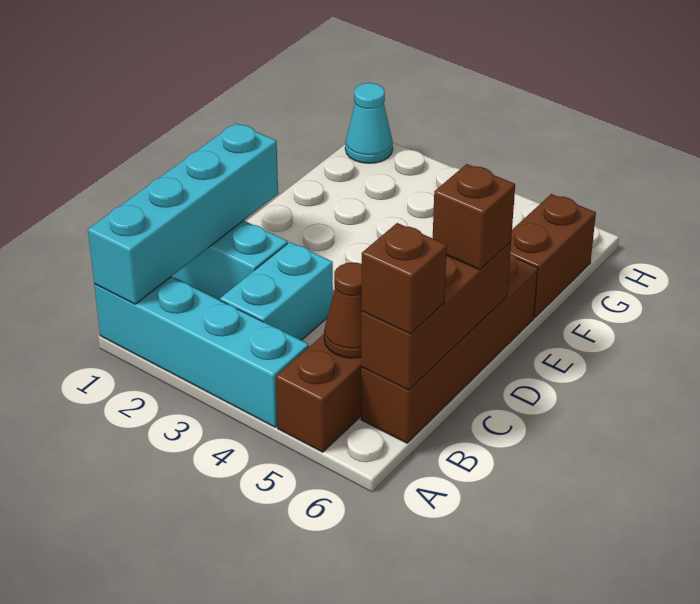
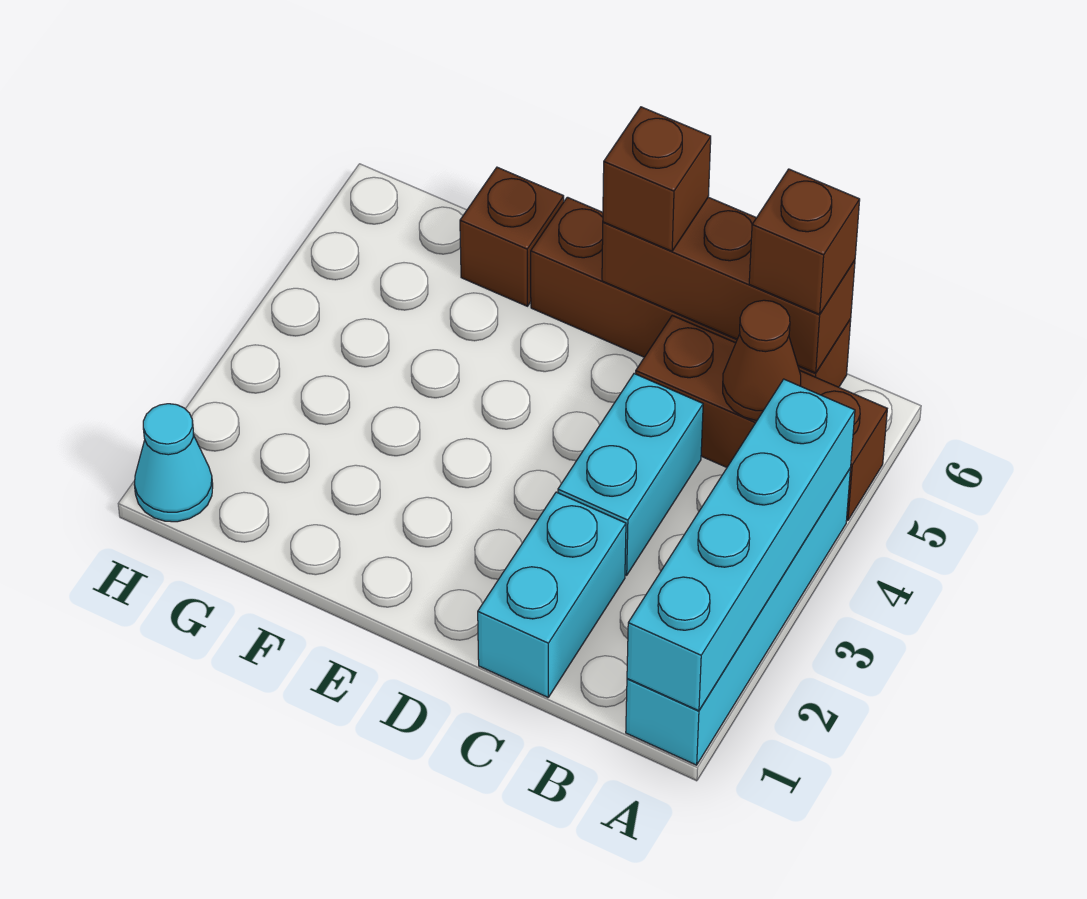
cyan brick A1:D1 level 2 -> cyan brick A1:A4 level 2
cyan brick B3:C3 level 1 -> cyan brick C3:C4 level 1
brown brick F6:G6 level 1 -> brown brick F6 level 1

